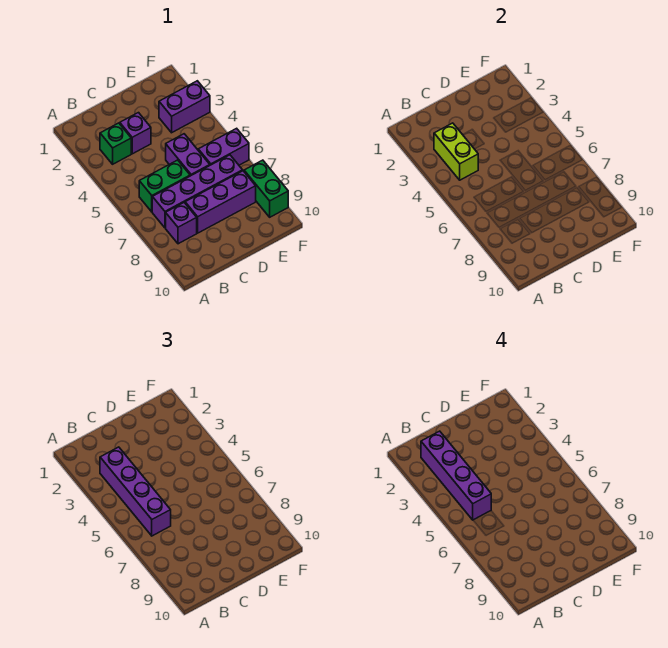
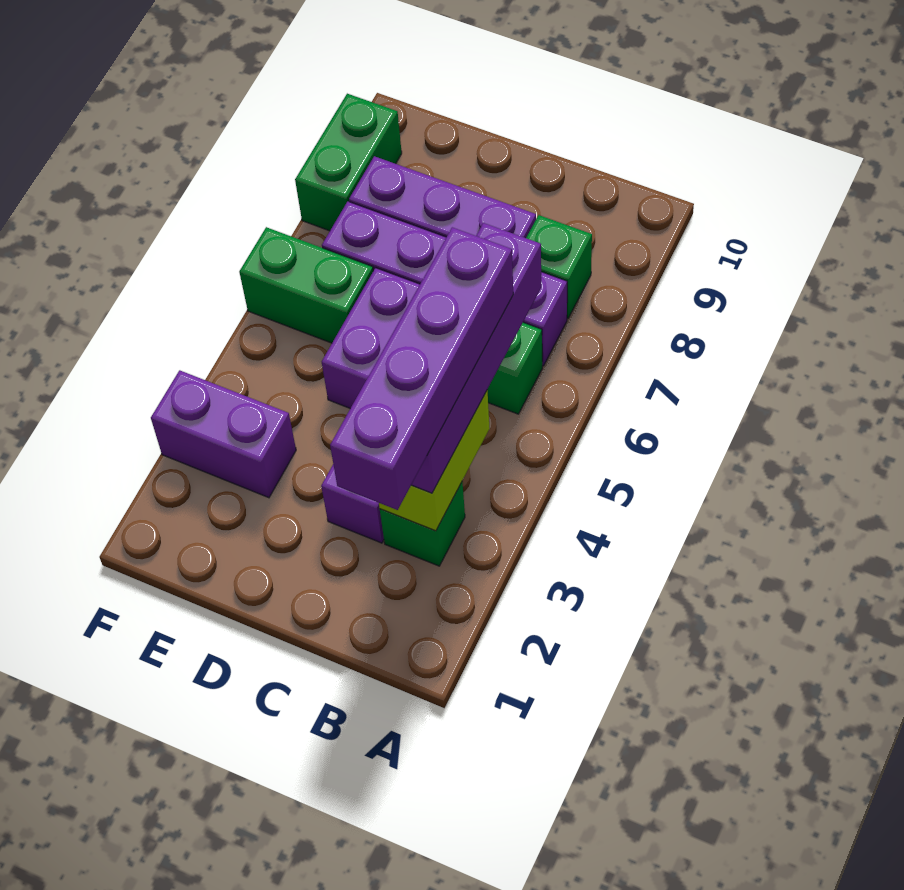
purple brick B8 level 1 -> green brick B8 level 1
purple brick E6:F6 level 1 -> green brick E6:F6 level 1

